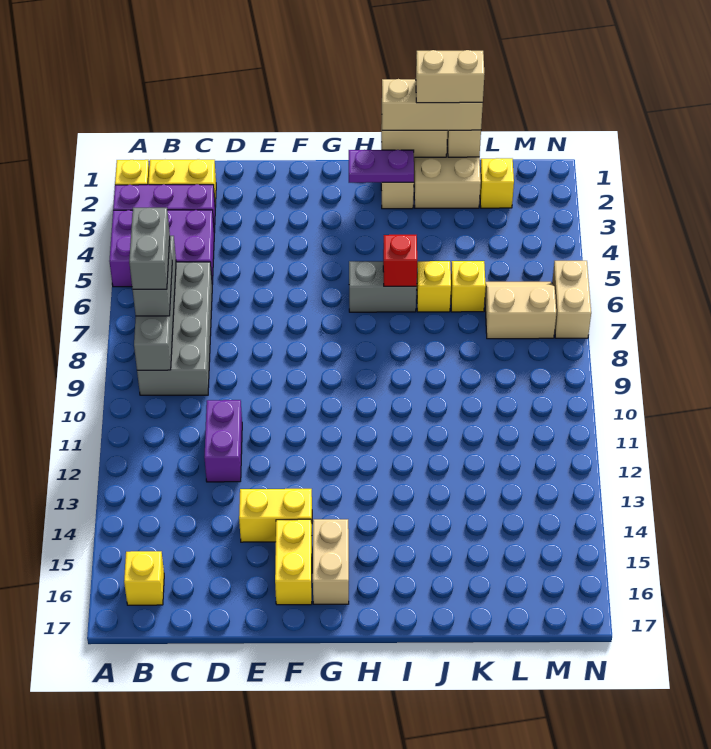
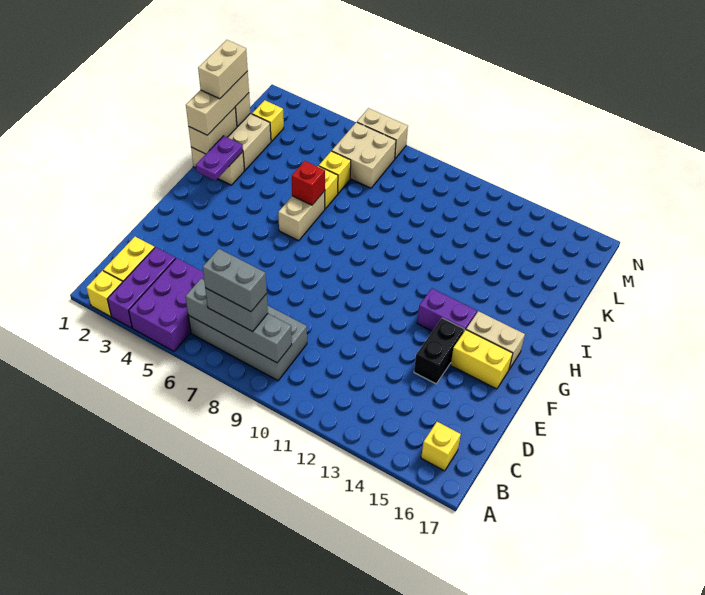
purple brick D11:D12 level 1 -> purple brick G13:G14 level 1
yellow brick E14:F14 level 1 -> black brick E14:F14 level 1
grey brick H6:I6 level 1 -> tan brick H6:I6 level 1
tan slope L6:M7 level 1 top 7 -> tan brick L6:M7 level 1

